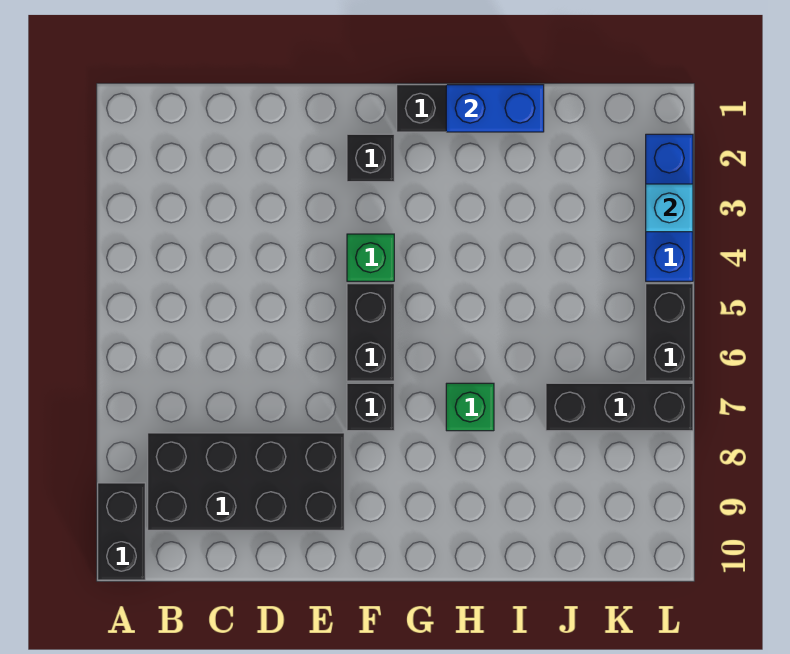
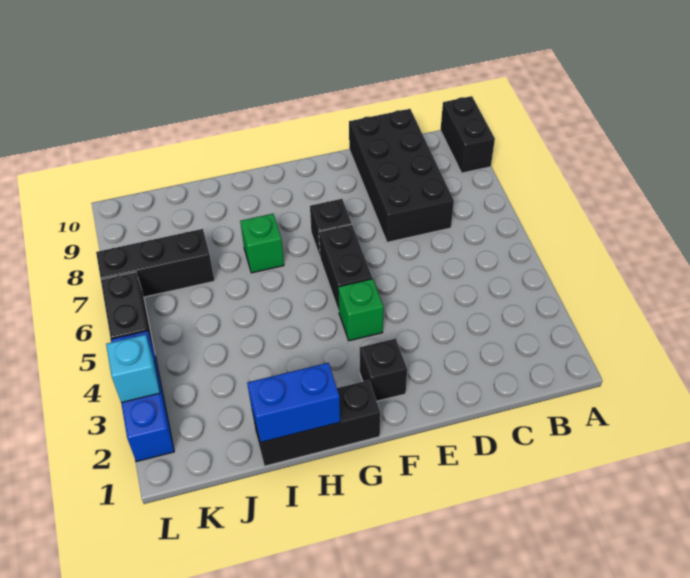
black brick B8:E9 level 1 -> black brick C7:D10 level 1

